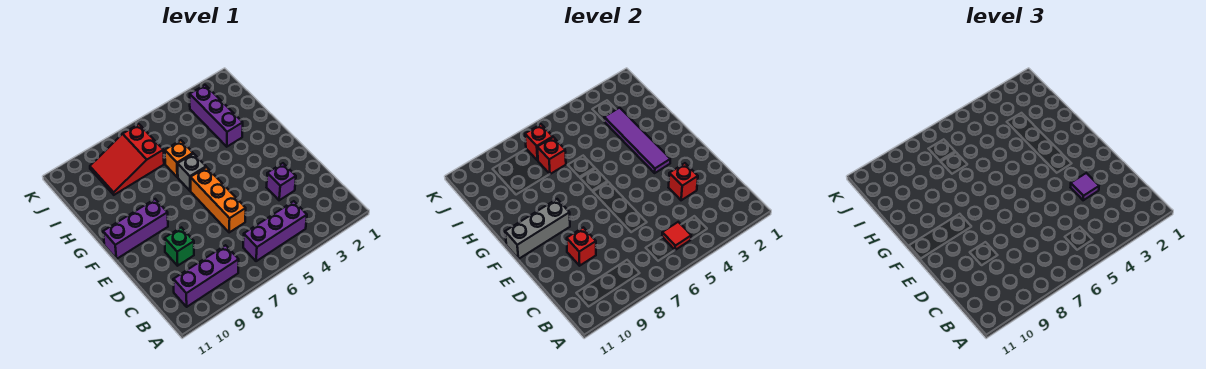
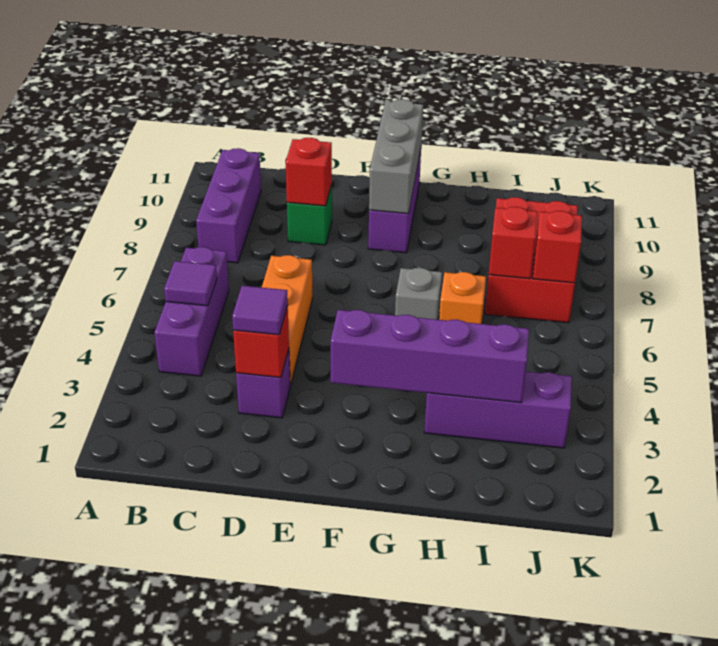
red tile B5 level 2 -> purple tile B5 level 2
orange brick D6:F6 level 1 -> orange brick D4:D6 level 1
purple tile F3:I3 level 2 -> purple brick F3:I3 level 2
red slope I7:J9 level 1 top 7 -> red brick I7:J9 level 1

